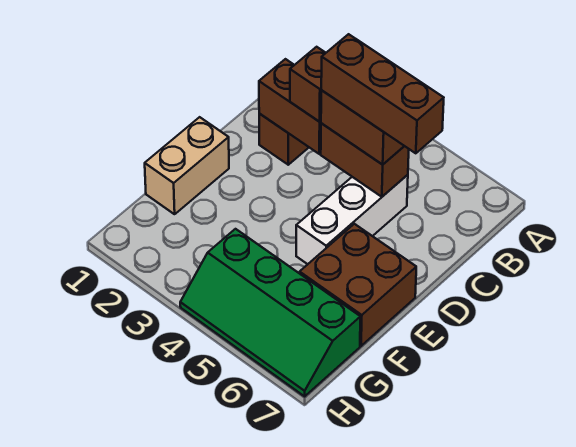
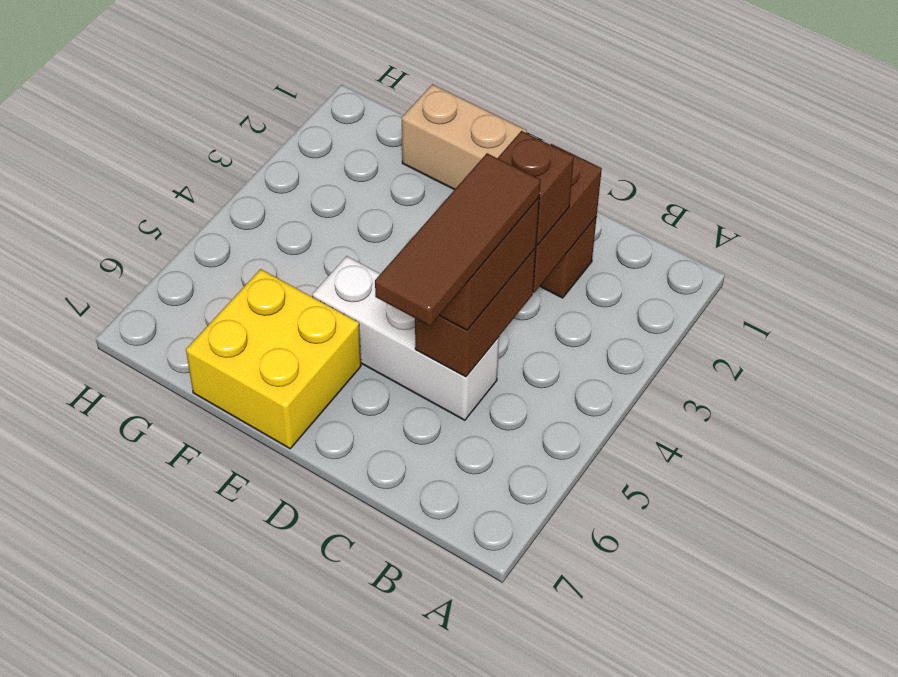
brown brick C4:C6 level 4 -> brown tile C4:C6 level 4
brown brick E6:F7 level 1 -> yellow brick E6:F7 level 1
green slope G4:H7 level 1 top G -> none

